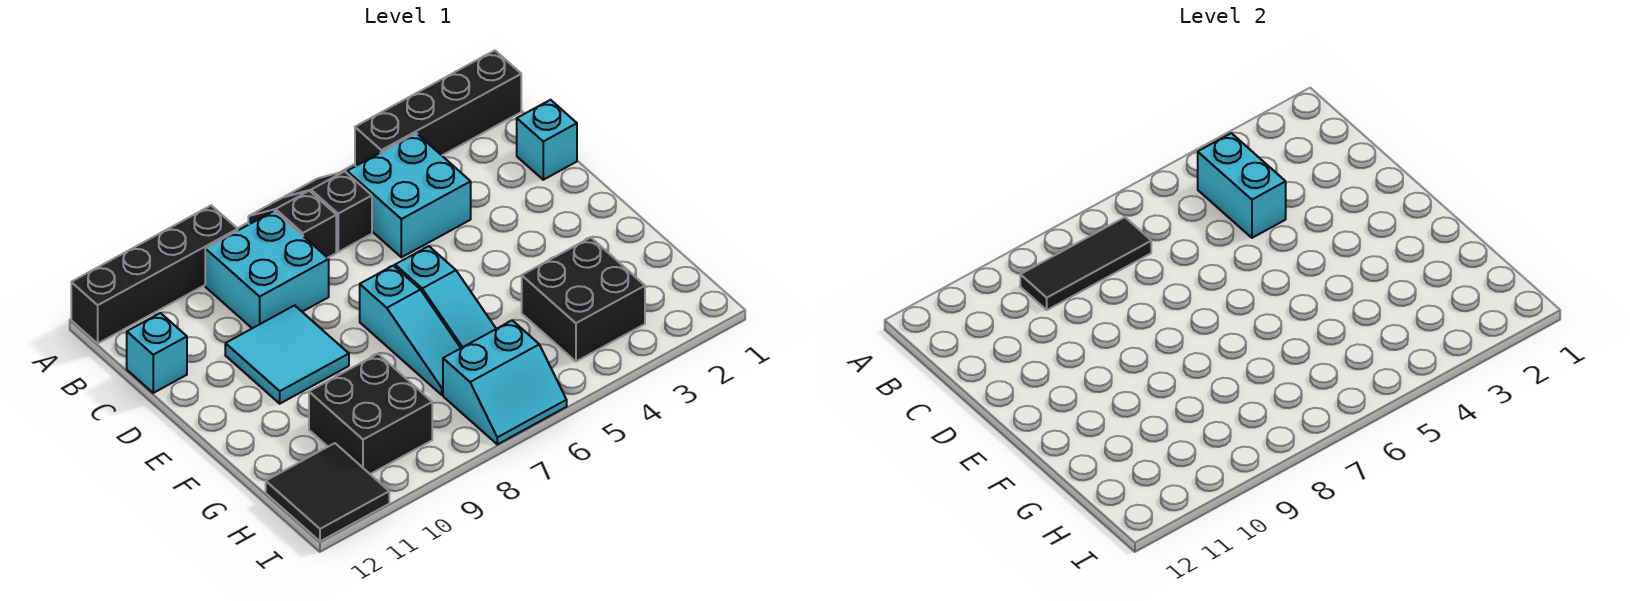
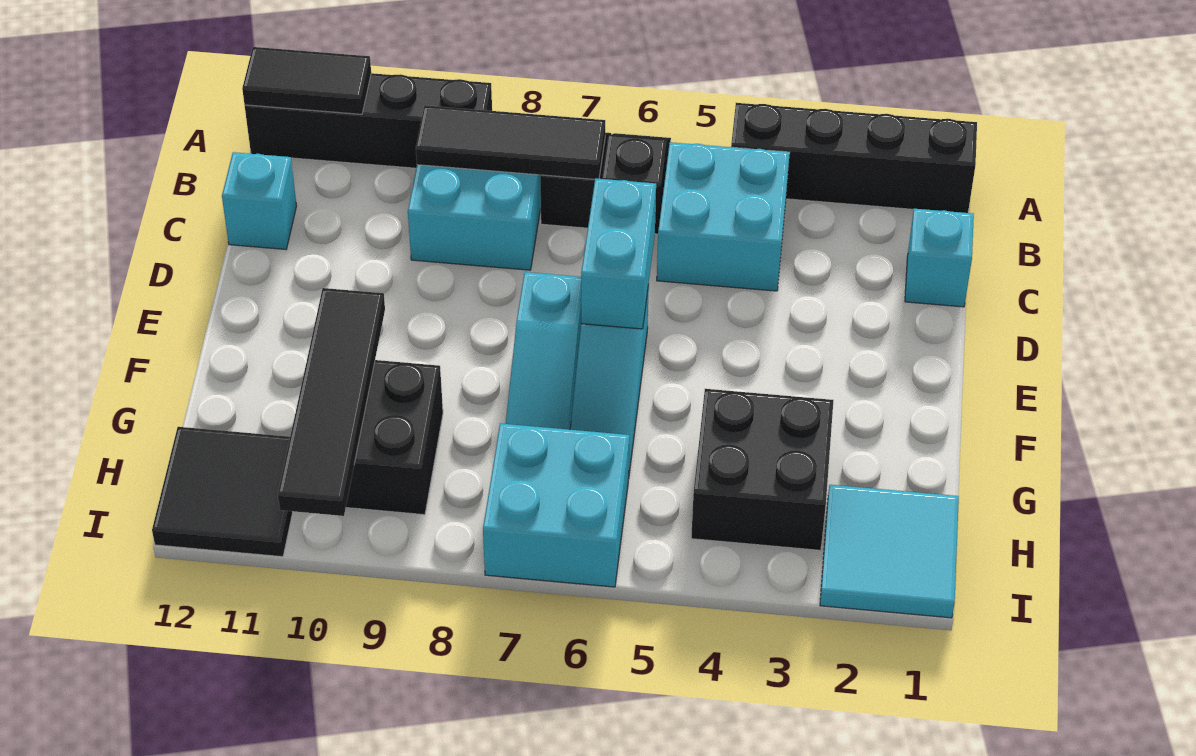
none -> black tile A11:A12 level 2
cyan brick B4:C4 level 2 -> cyan brick D6:E6 level 2
cyan tile D9:E10 level 1 -> cyan tile H1:I2 level 1
none -> black tile F10:I10 level 2
cyan slope H6:I7 level 1 top H -> cyan brick H6:I7 level 1

